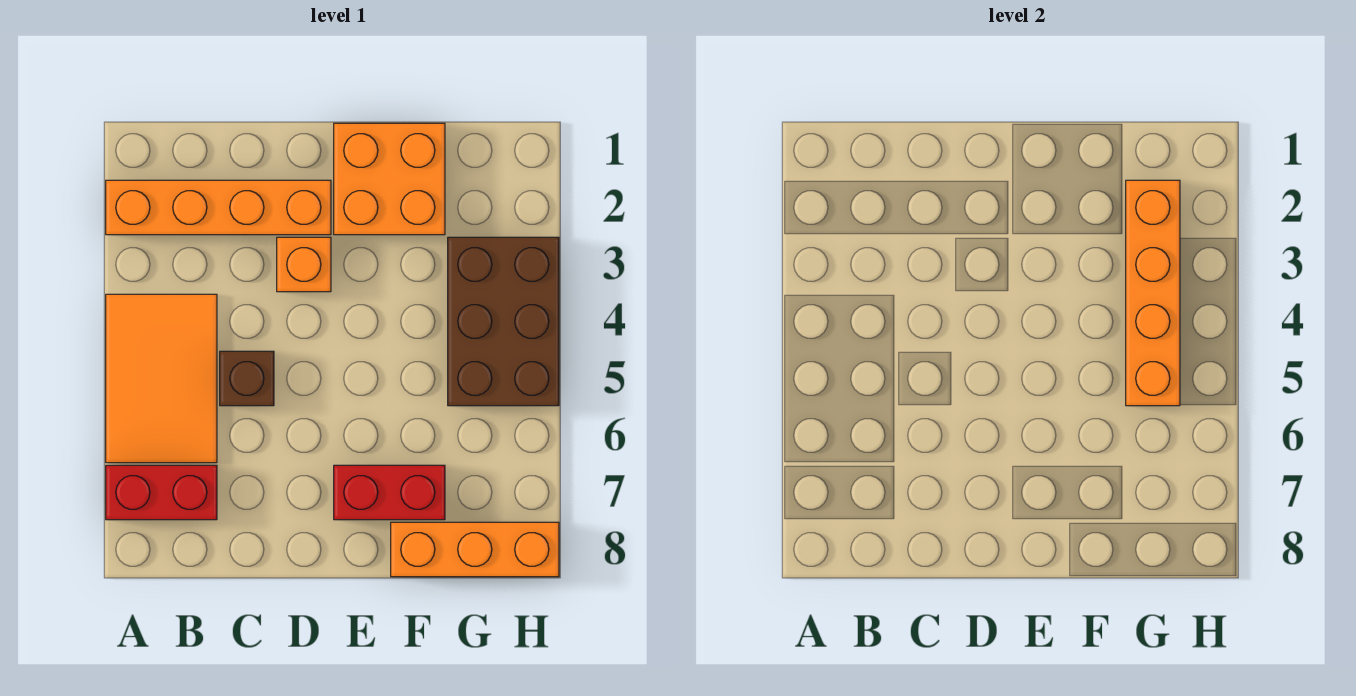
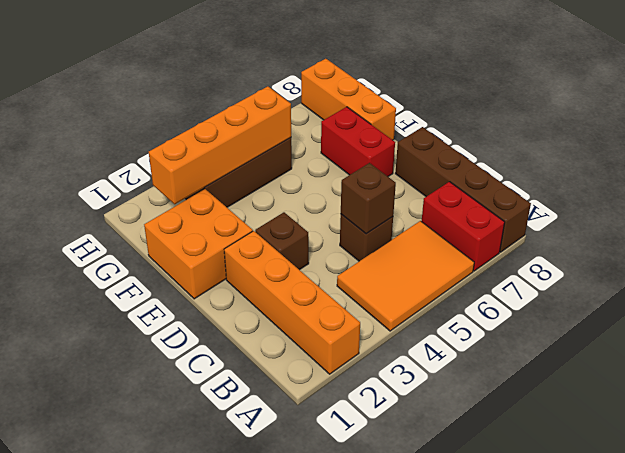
none -> brown brick A8:D8 level 1
none -> brown brick C5 level 2
orange brick D3 level 1 -> brown brick D3 level 1

